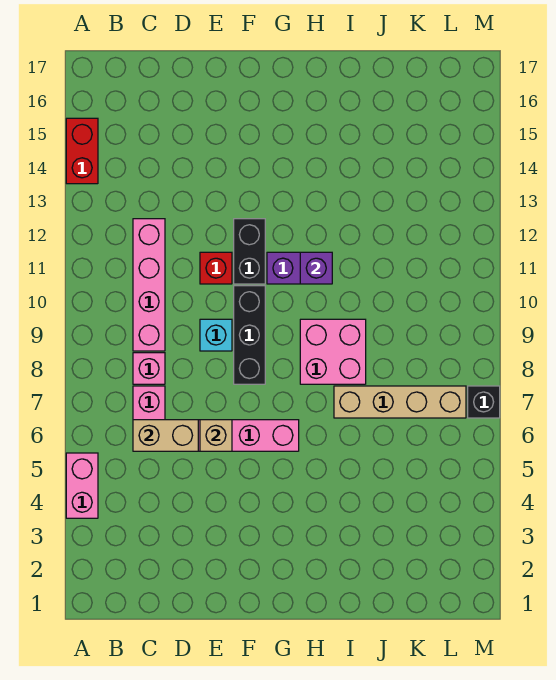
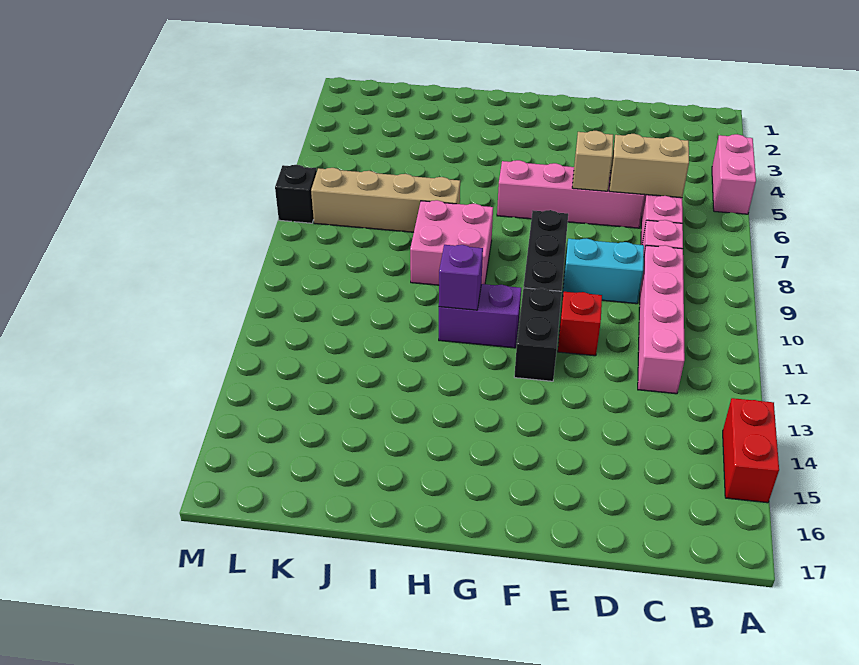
cyan brick E9 level 1 -> cyan brick D9:E9 level 1

